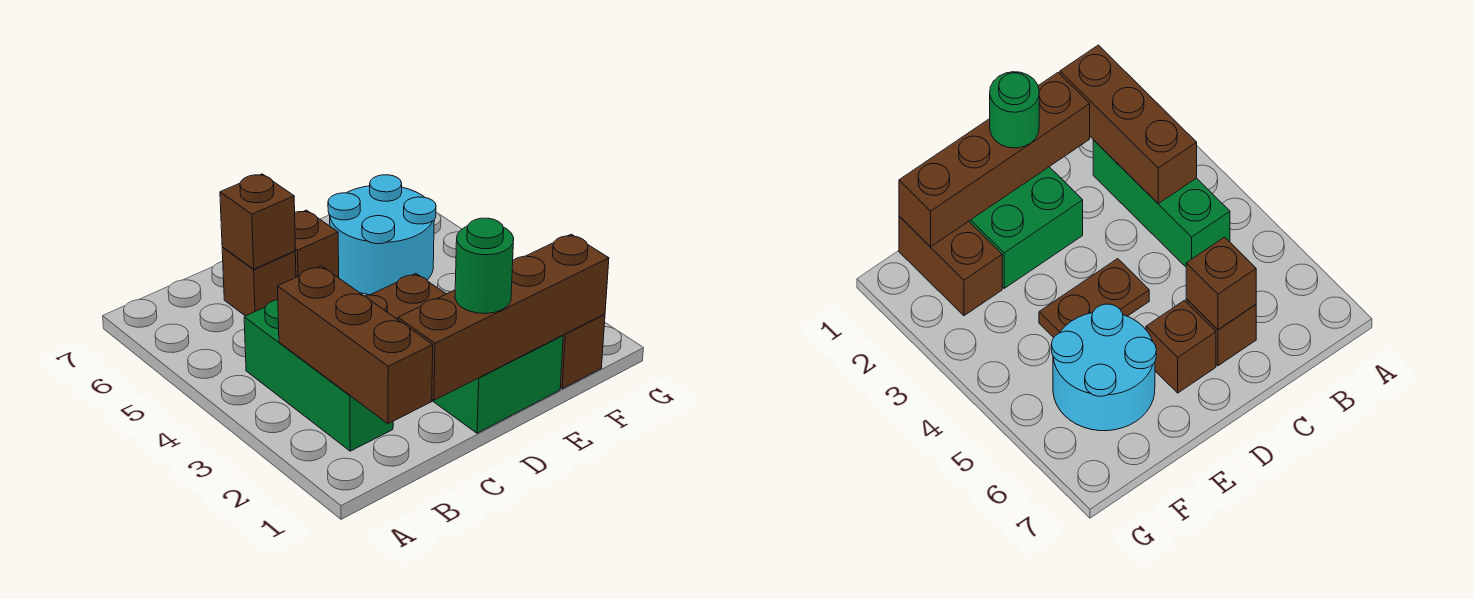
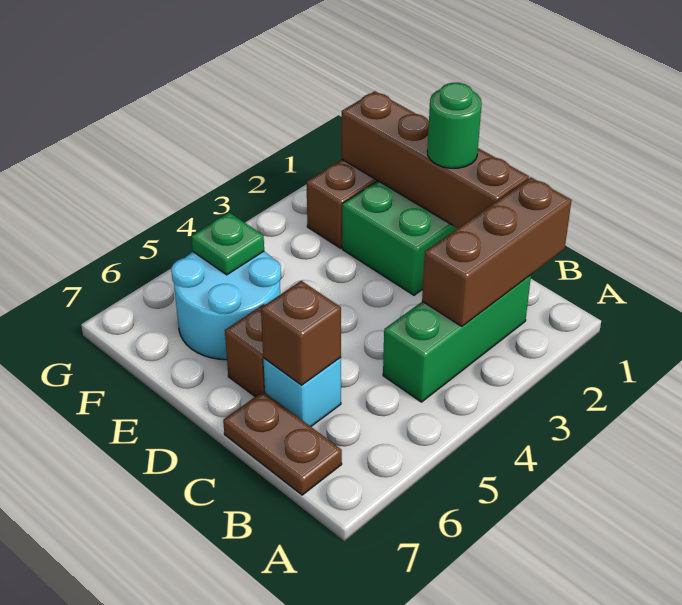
brown brick C6 level 1 -> cyan brick C6 level 1
brown plate D4:E4 level 1 -> brown plate B7:C7 level 1
none -> green plate F5 level 2

